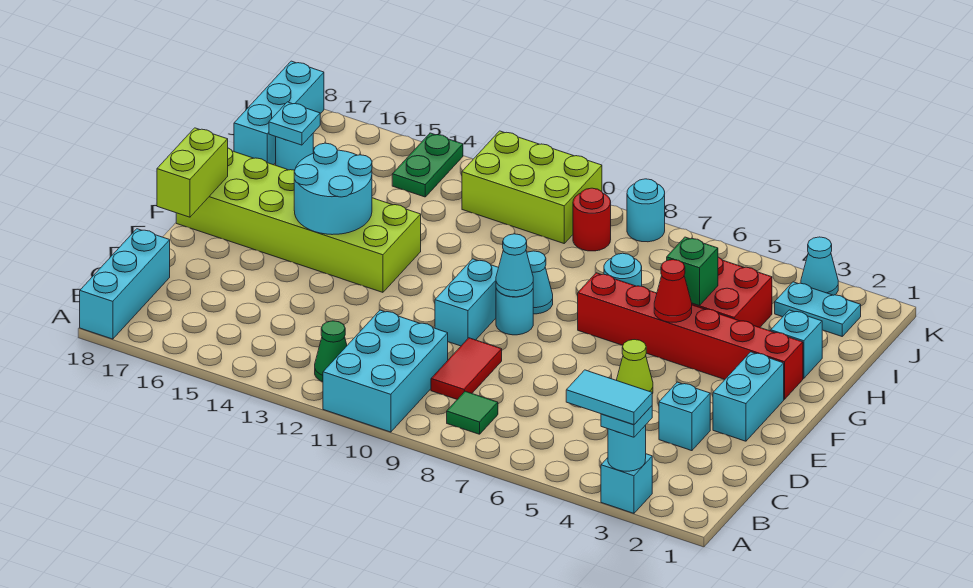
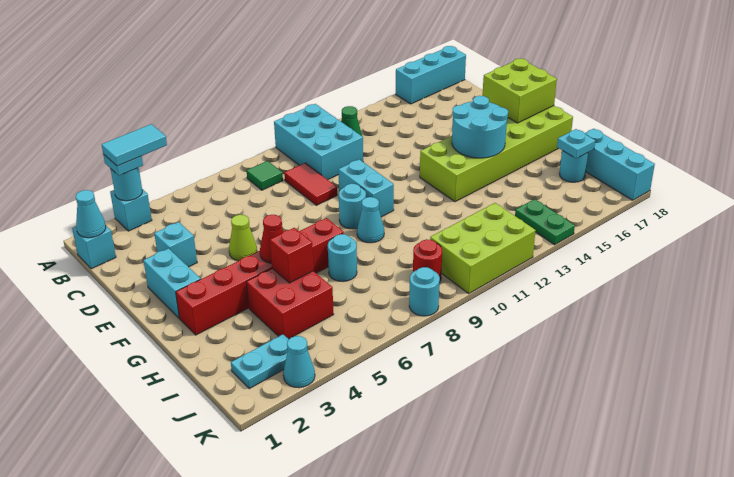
cyan brick A18:C18 level 1 -> cyan brick A16:A18 level 1
lime brick E18:F18 level 2 -> lime brick E17:F18 level 2
cyan cone F9 level 2 -> cyan cone B1 level 2
cyan brick H2 level 1 -> cyan brick B1 level 1
green brick H5 level 2 -> red brick H5 level 2

